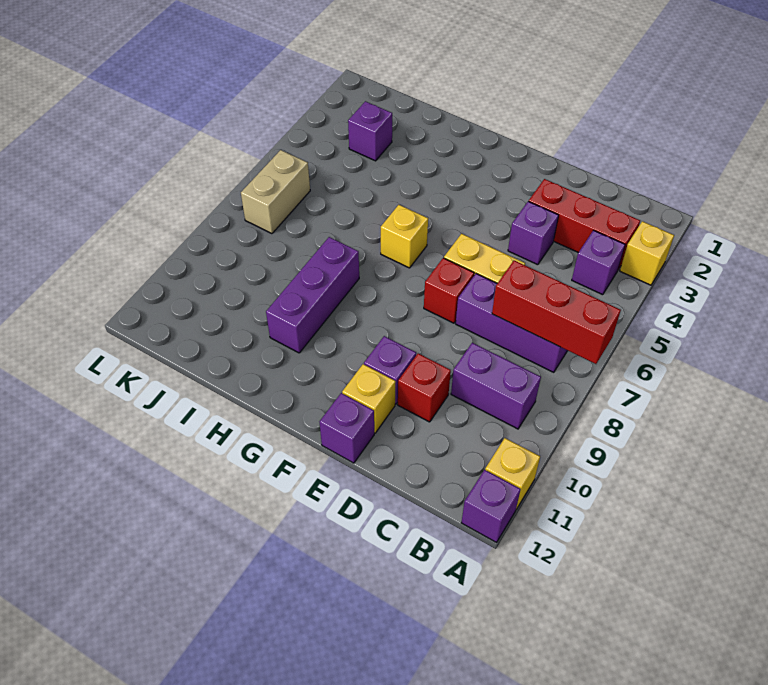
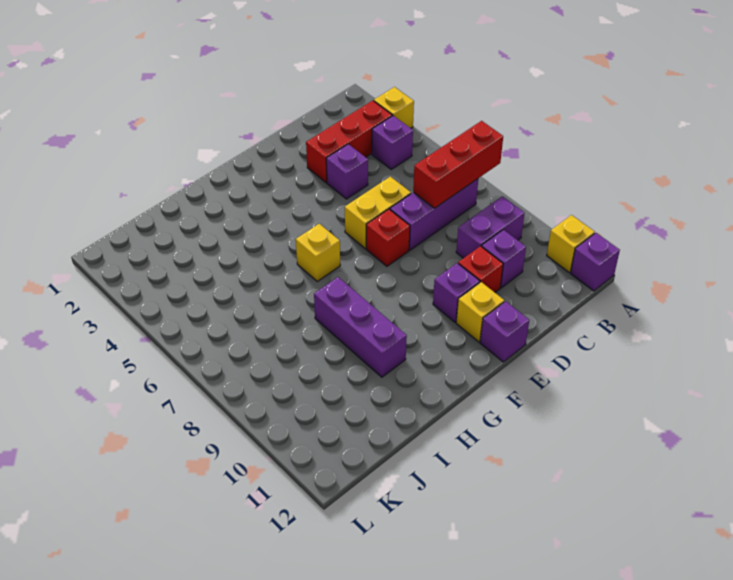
purple brick J3 level 1 -> purple brick C10 level 1
tan brick K6:K7 level 1 -> none

